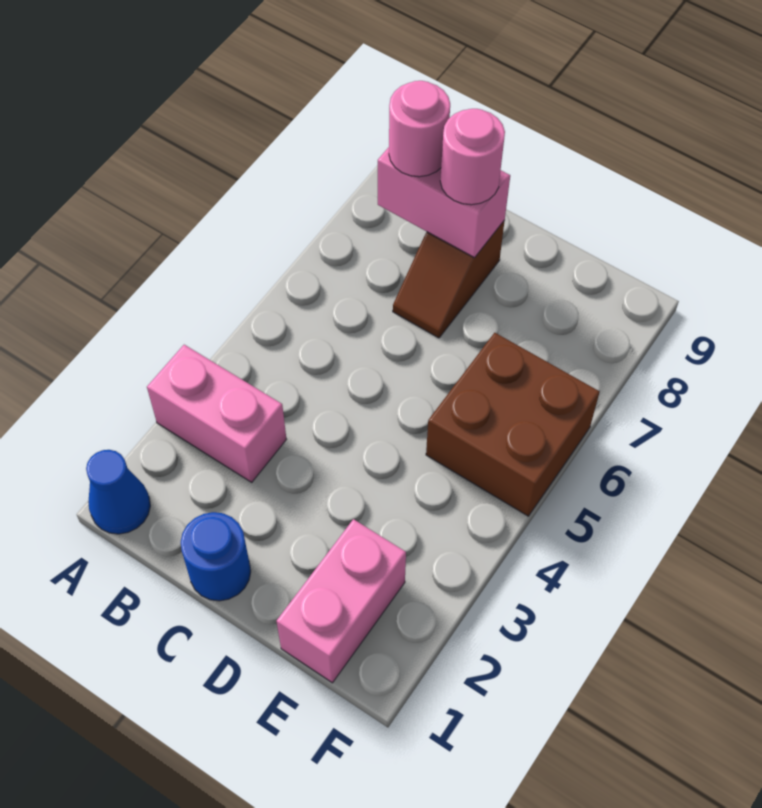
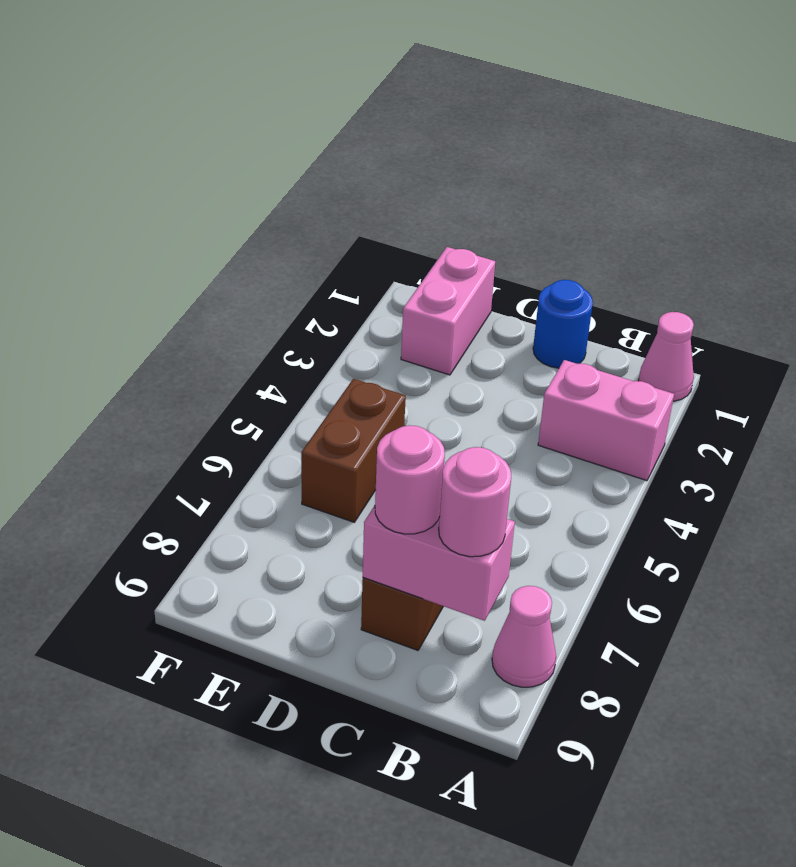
blue cone A1 level 1 -> pink cone A1 level 1
none -> pink cone A8 level 1
brown brick E5:F6 level 1 -> brown brick E5:E6 level 1

